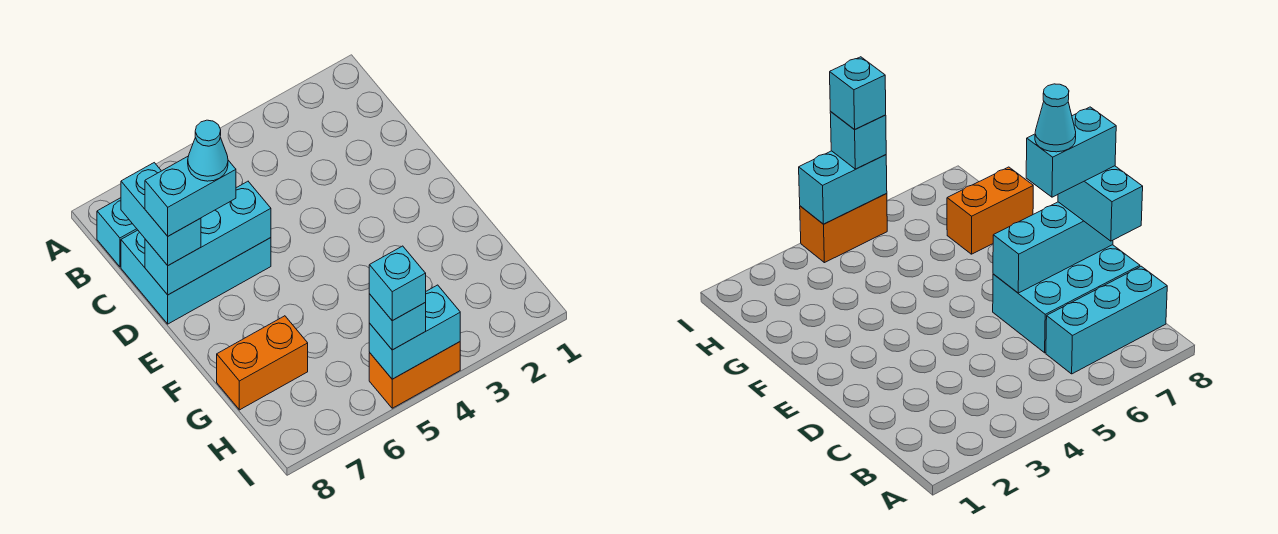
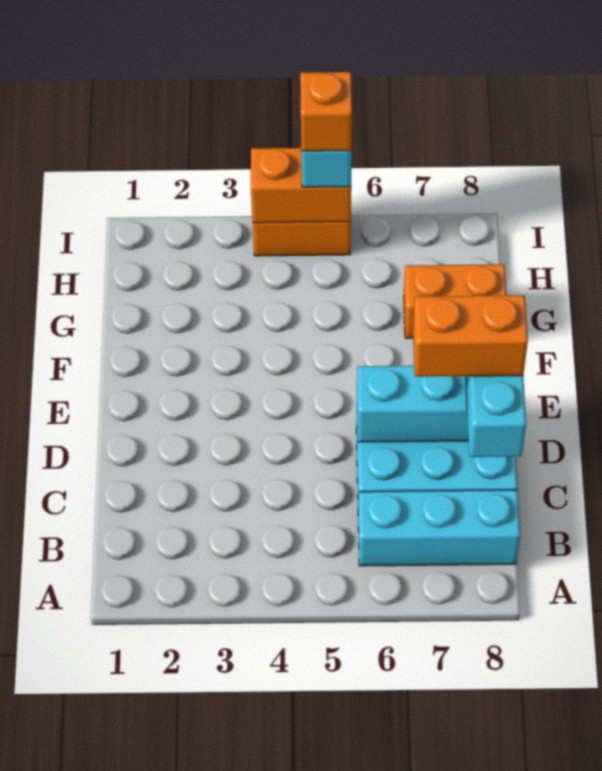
cyan brick D7:D8 level 4 -> orange brick D7:D8 level 4
cyan cone D7 level 5 -> none
cyan brick I4:I5 level 2 -> orange brick I4:I5 level 2
cyan brick I5 level 4 -> orange brick I5 level 4

